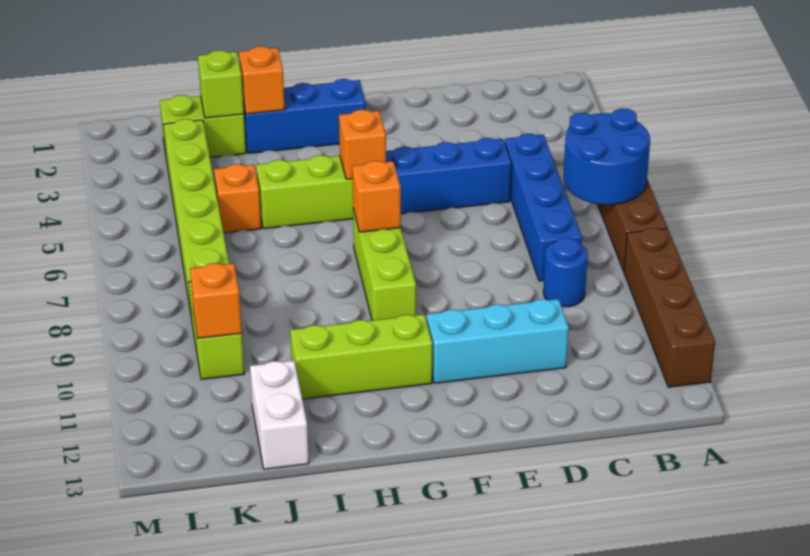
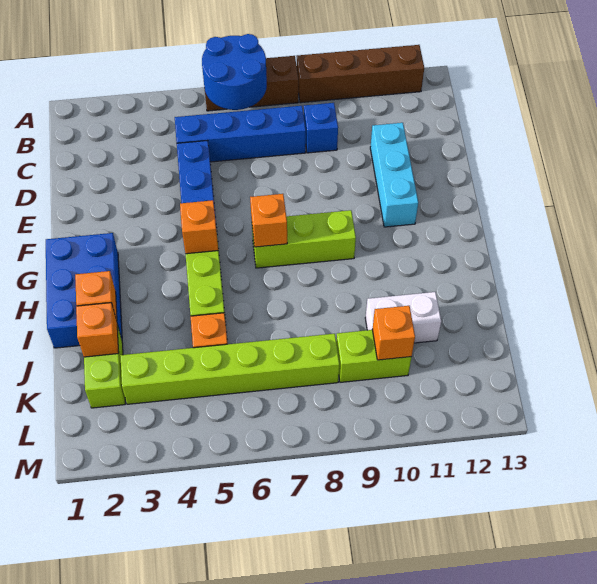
blue round brick C9 level 1 -> blue brick C9 level 1
blue brick G2:I2 level 1 -> blue brick G1:I2 level 1
lime brick G11:I11 level 1 -> none
lime brick J2 level 2 -> orange brick J2 level 2
white brick J12:J13 level 1 -> white brick J10:J11 level 1

